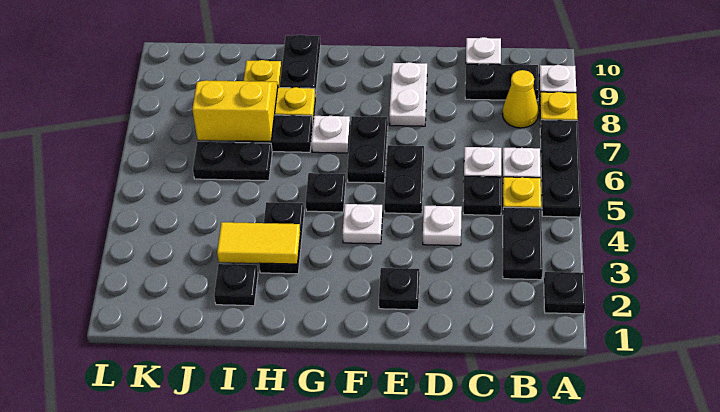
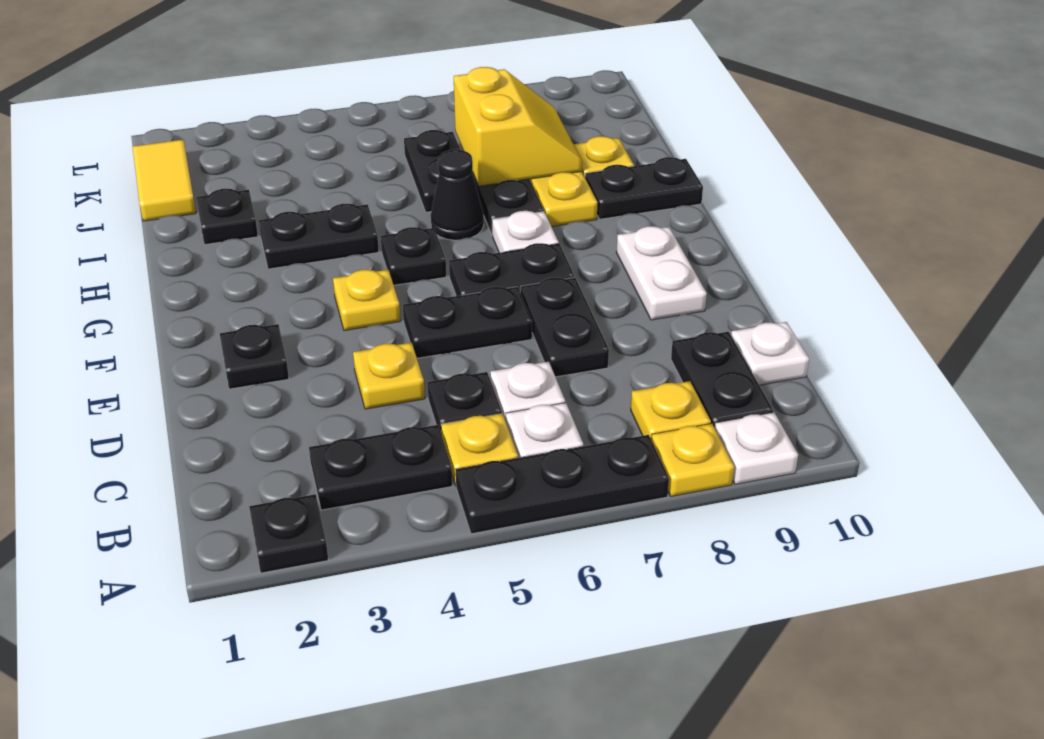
yellow cone B8 level 1 -> yellow plate B8 level 1
white plate D4 level 1 -> yellow plate D4 level 1
none -> black plate D7:E7 level 1
white plate E8:E9 level 1 -> white plate E9:F9 level 1
white plate F4 level 1 -> yellow plate F4 level 1
yellow tile H3:I3 level 2 -> yellow tile J1:K1 level 1
none -> black cone H6 level 1

